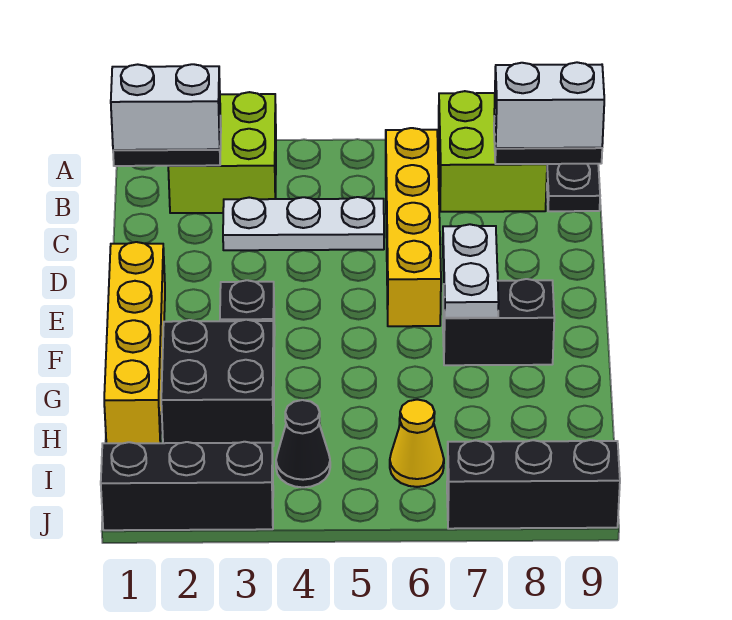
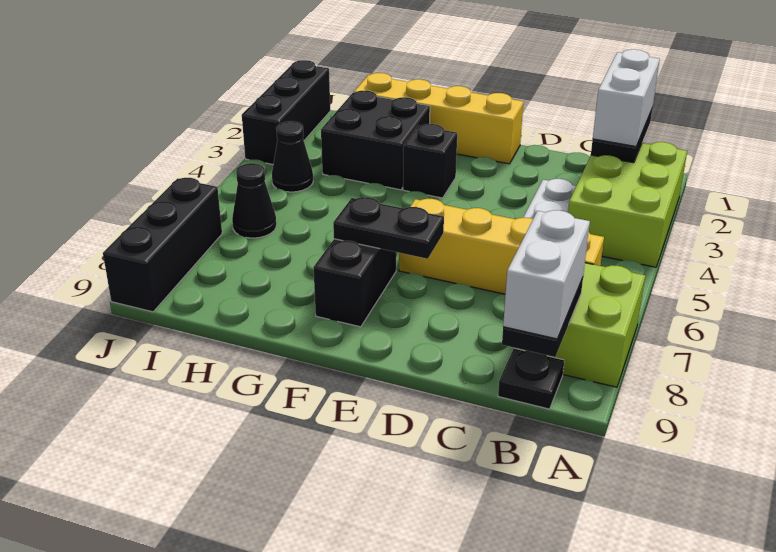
lime brick A2:B3 level 1 -> lime brick A2:B4 level 1
white plate E7:F7 level 2 -> black plate E7:F7 level 2
yellow cone I6 level 1 -> black cone I6 level 1

